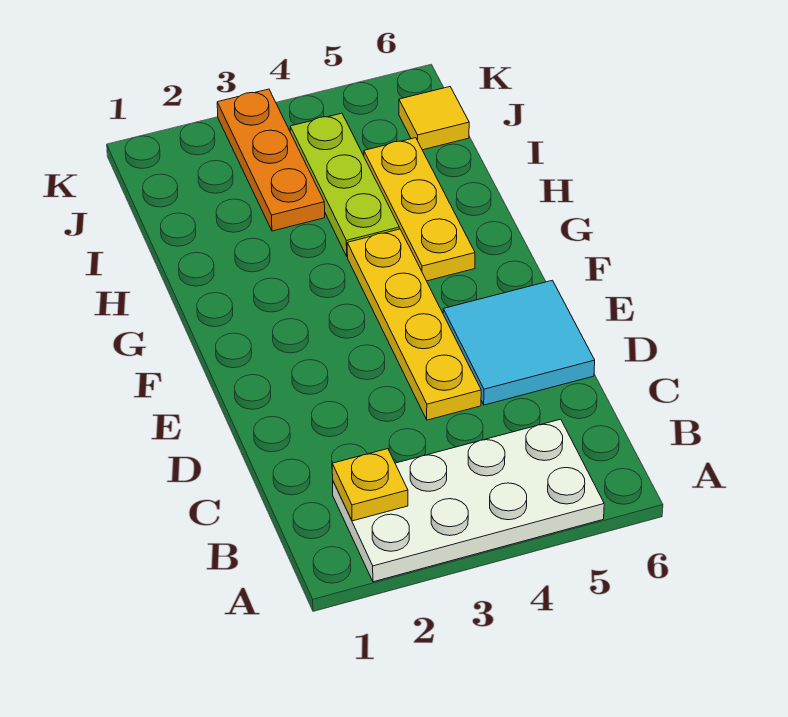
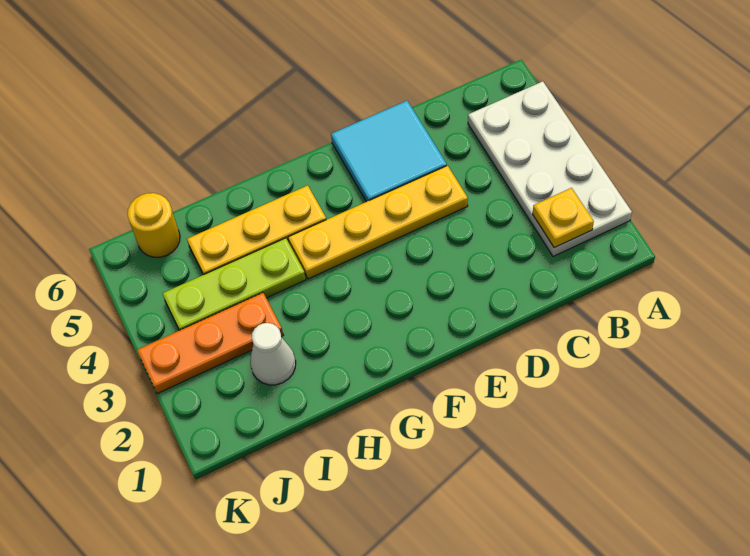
none -> white cone I2 level 1
yellow tile J6 level 1 -> yellow round brick J6 level 1

